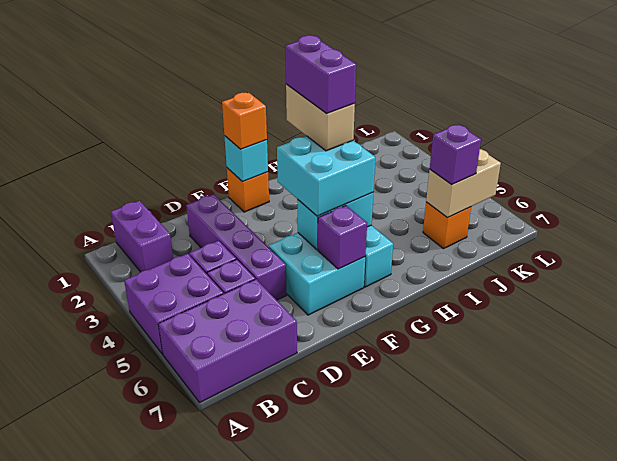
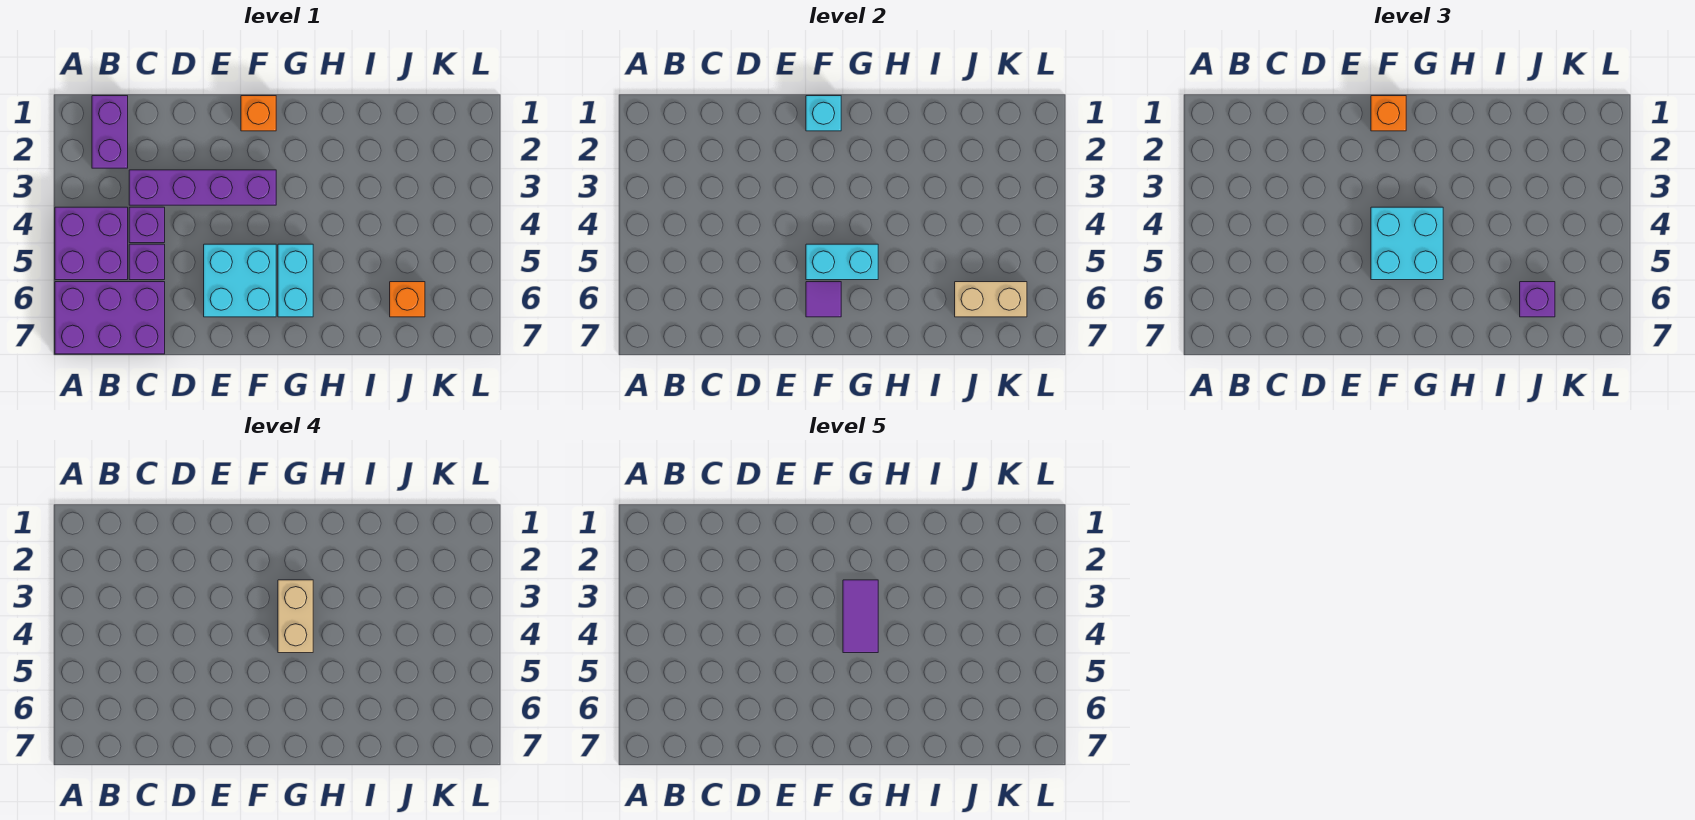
purple brick D2:D5 level 1 -> purple brick C3:F3 level 1
purple brick F6 level 2 -> purple tile F6 level 2
purple brick G3:G4 level 5 -> purple tile G3:G4 level 5

